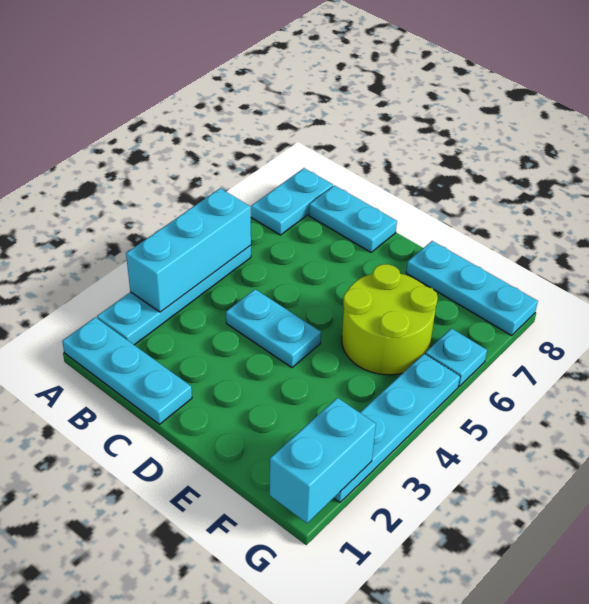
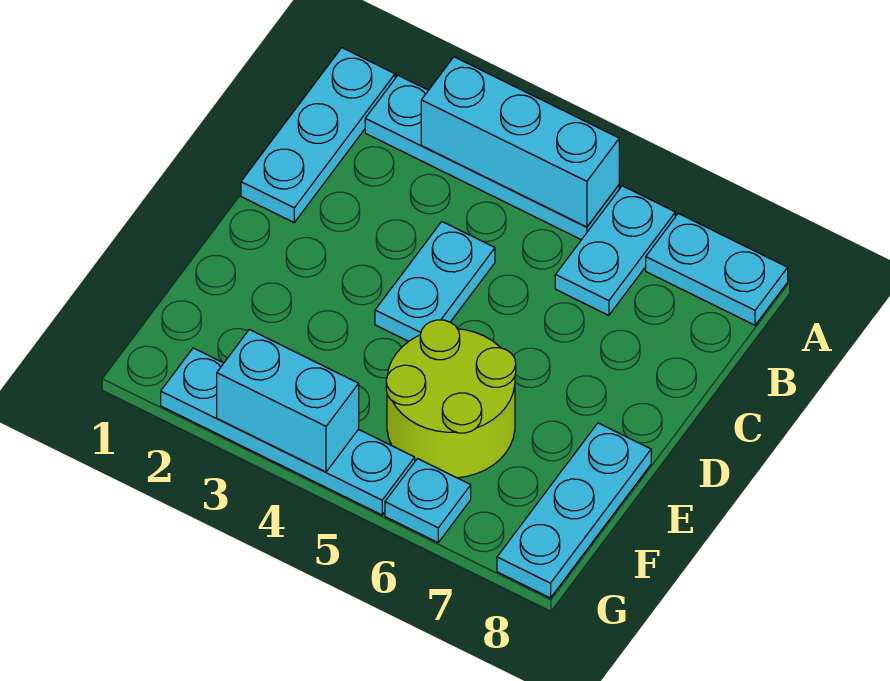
cyan plate B8:C8 level 1 -> cyan plate A6:B6 level 1
cyan brick G1:G2 level 2 -> cyan brick G3:G4 level 2

